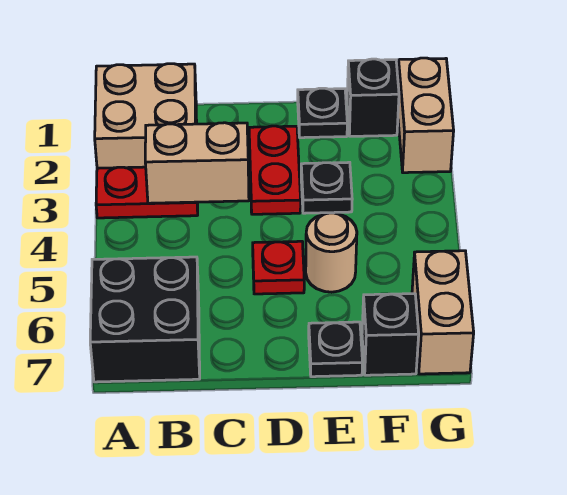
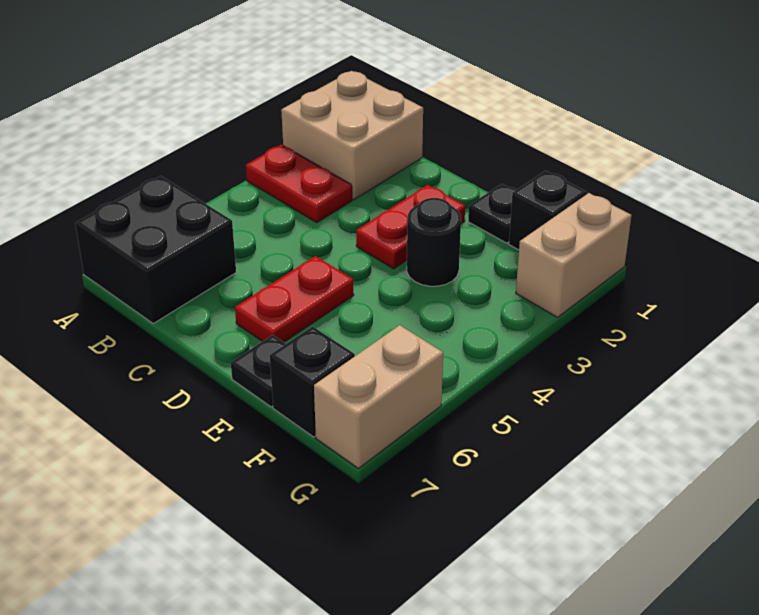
tan brick B3:C3 level 2 -> none
red plate D5 level 1 -> red plate D5:D6 level 1
black plate E3 level 1 -> black round brick E3 level 1
tan round brick E5 level 1 -> none

